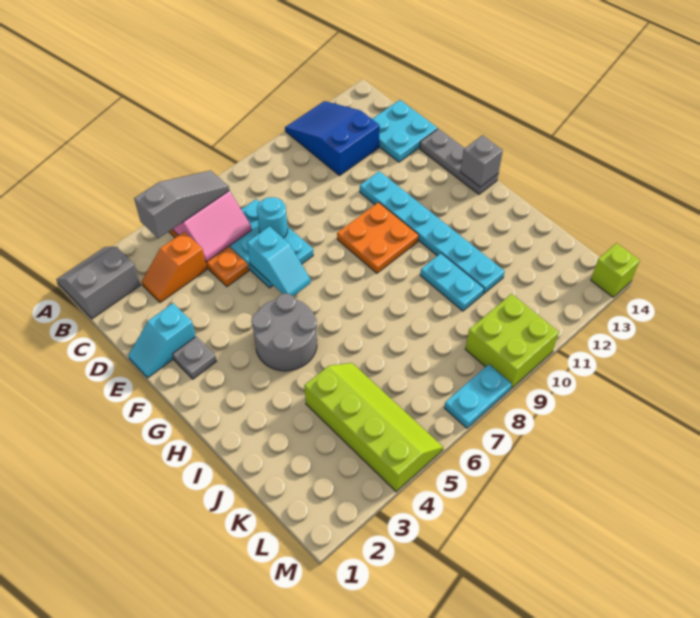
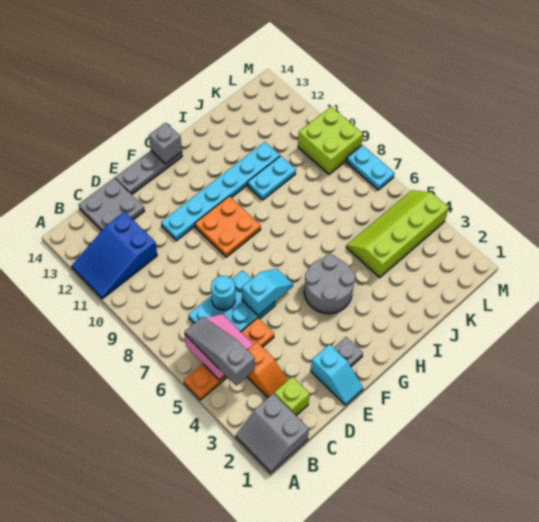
cyan plate C13:D14 level 1 -> grey plate C13:D14 level 1
lime brick M14 level 1 -> lime brick C2 level 1

